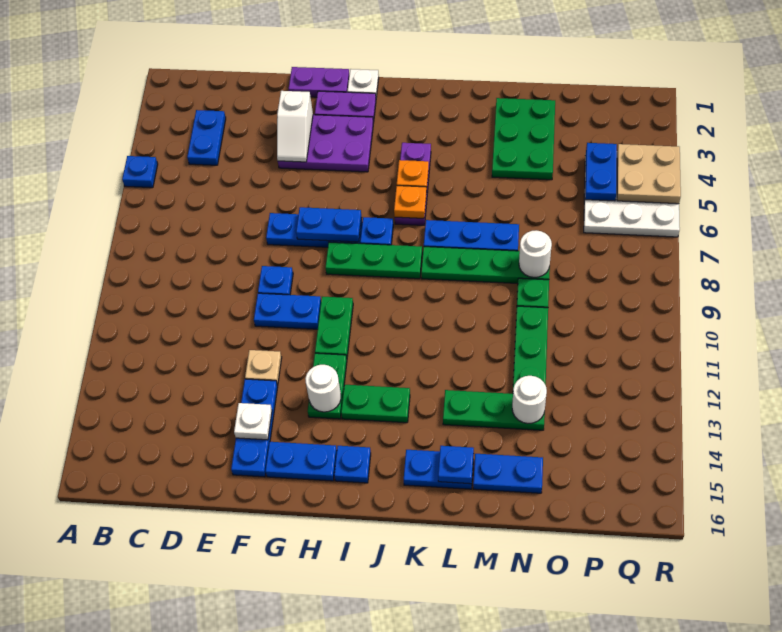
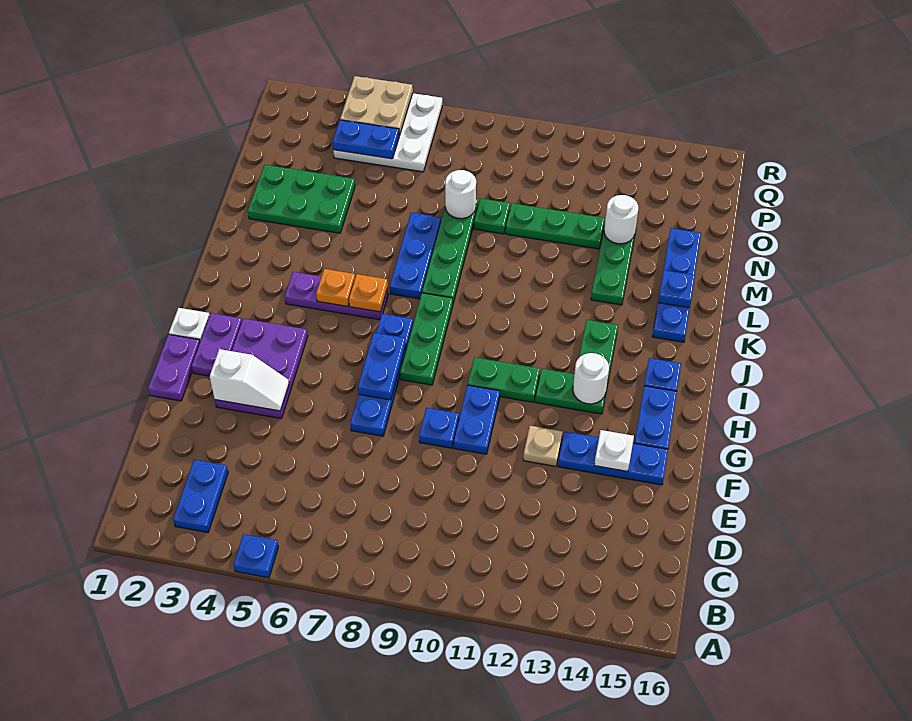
blue plate C3:C4 level 1 -> blue plate B3:C3 level 1

